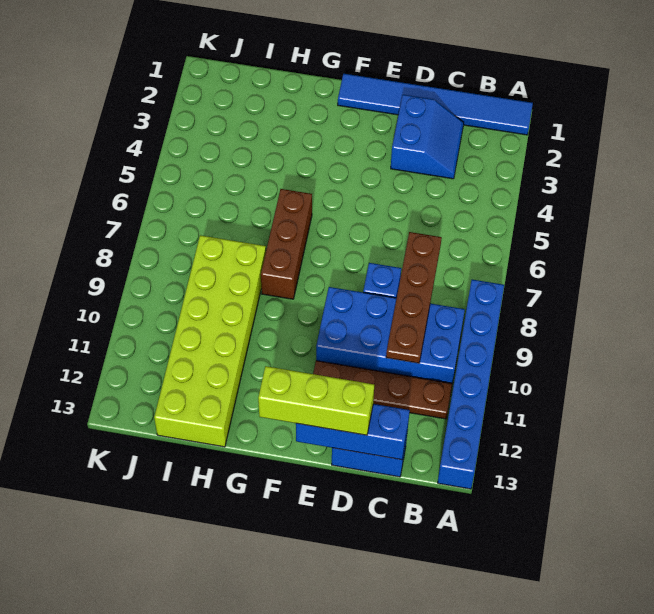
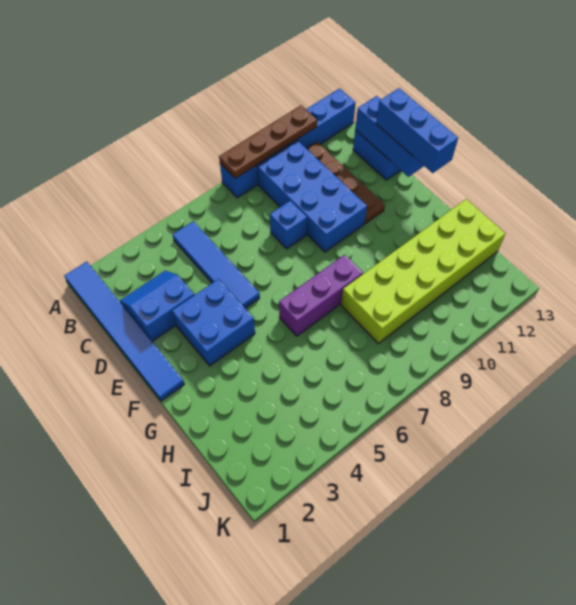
none -> blue tile B5:E5 level 1
brown plate C7:C10 level 2 -> brown plate A8:A11 level 2
lime brick D13:F13 level 3 -> blue brick D13:F13 level 3
none -> blue brick E3:F4 level 1
brown brick G6:G8 level 1 -> purple brick G6:G8 level 1

